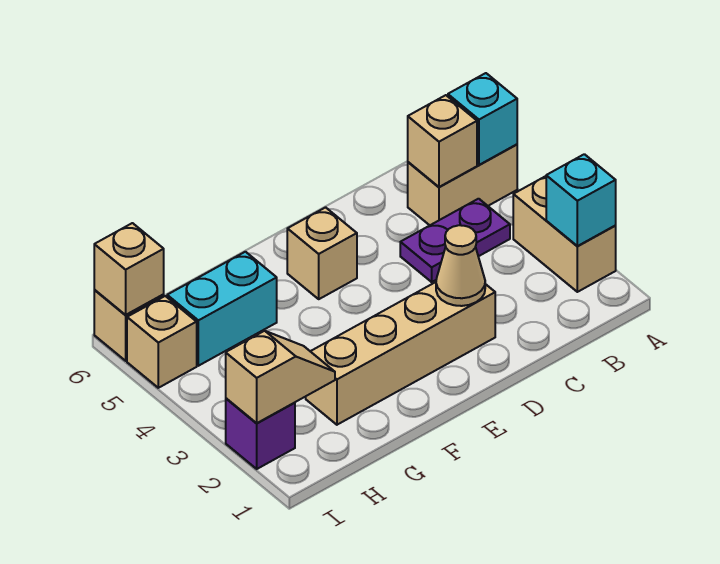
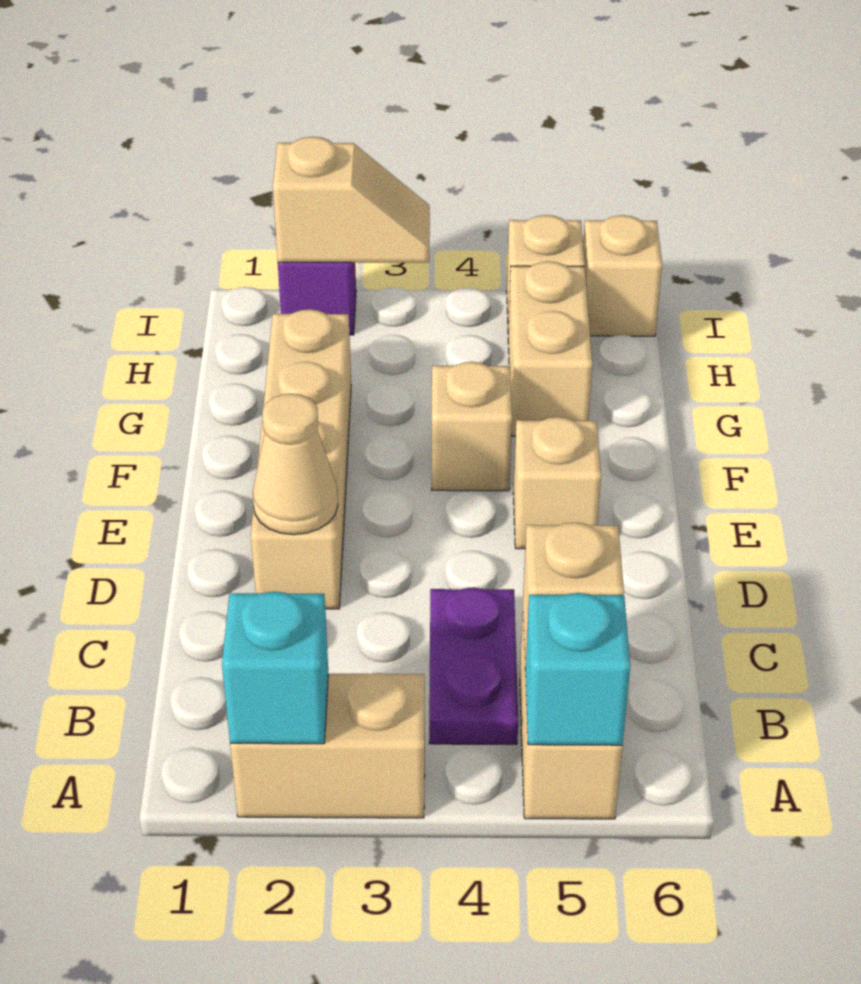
cyan brick G5:H5 level 1 -> tan brick G5:H5 level 1
tan slope H2:I2 level 2 top I -> tan slope I2:I3 level 2 top 2
tan brick I6 level 2 -> tan brick F4 level 1

